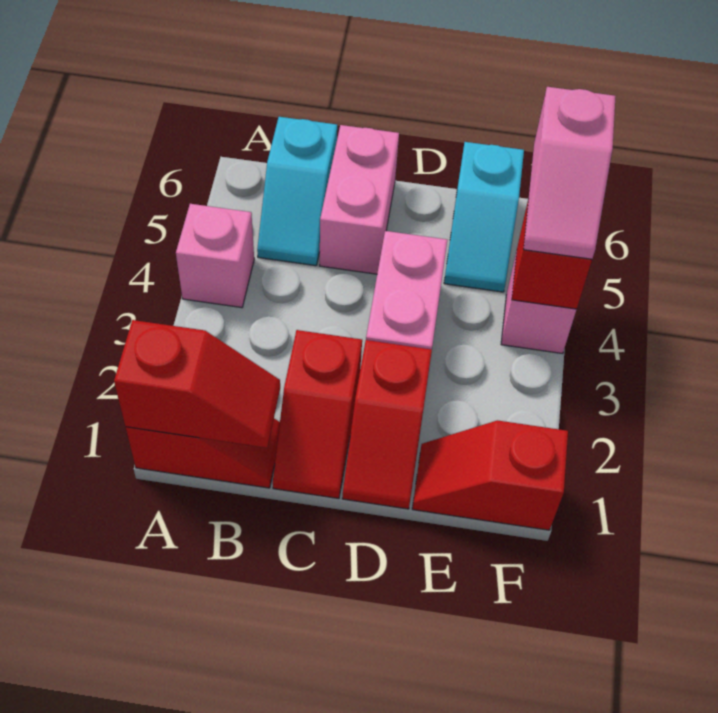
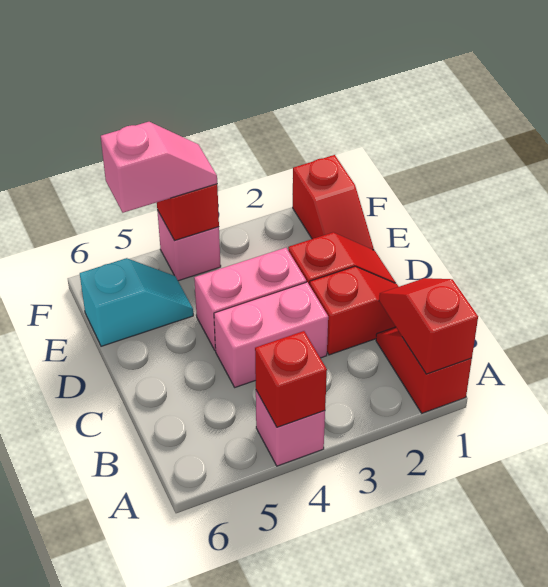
none -> red brick A4 level 2
cyan slope B5:B6 level 1 top 6 -> none
pink brick C5:C6 level 1 -> pink brick C3:C4 level 1

